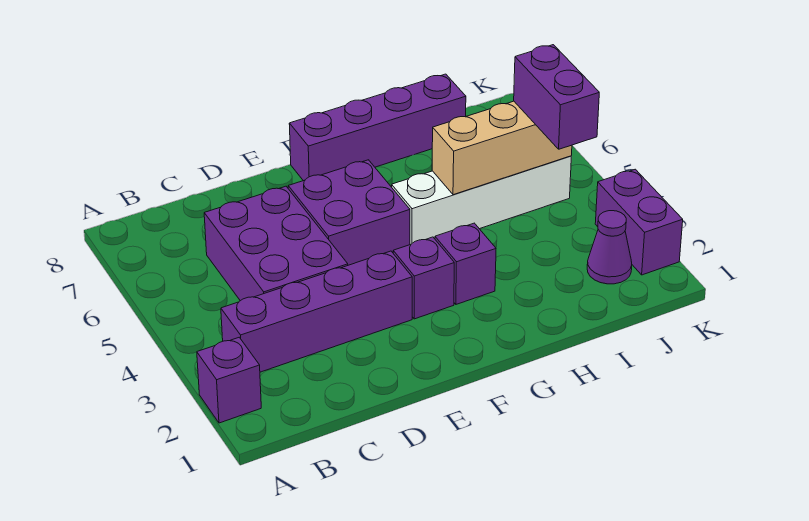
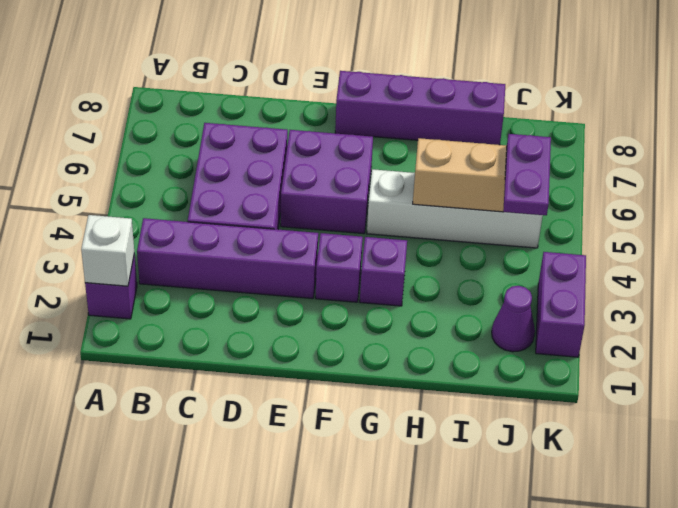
none -> white brick A2 level 2
purple brick J4:J5 level 3 -> purple plate J4:J5 level 3

